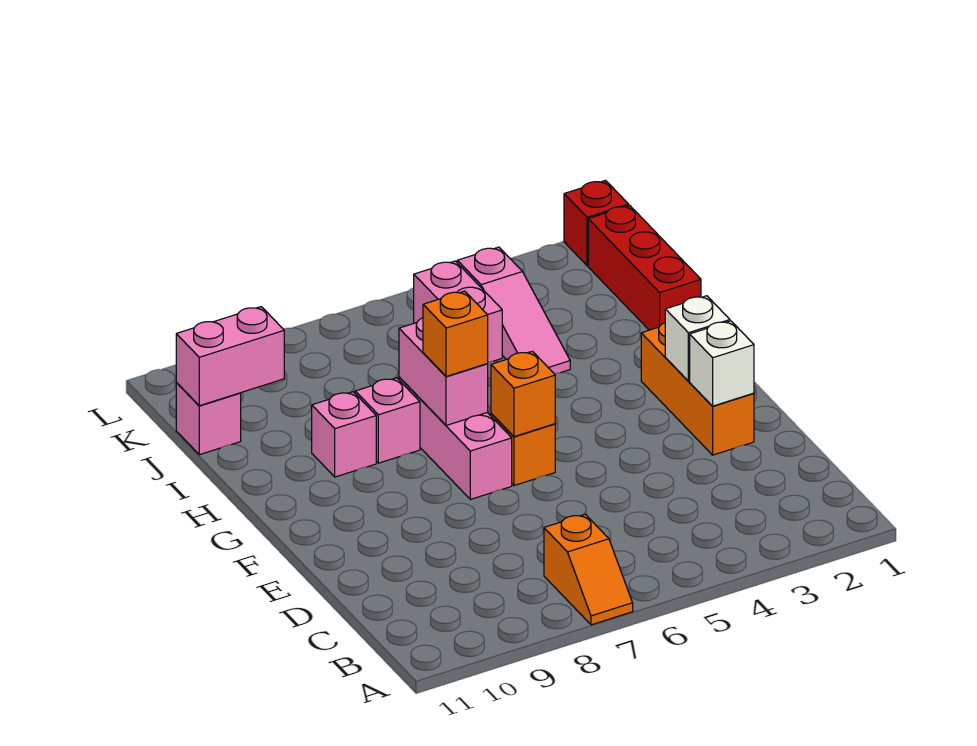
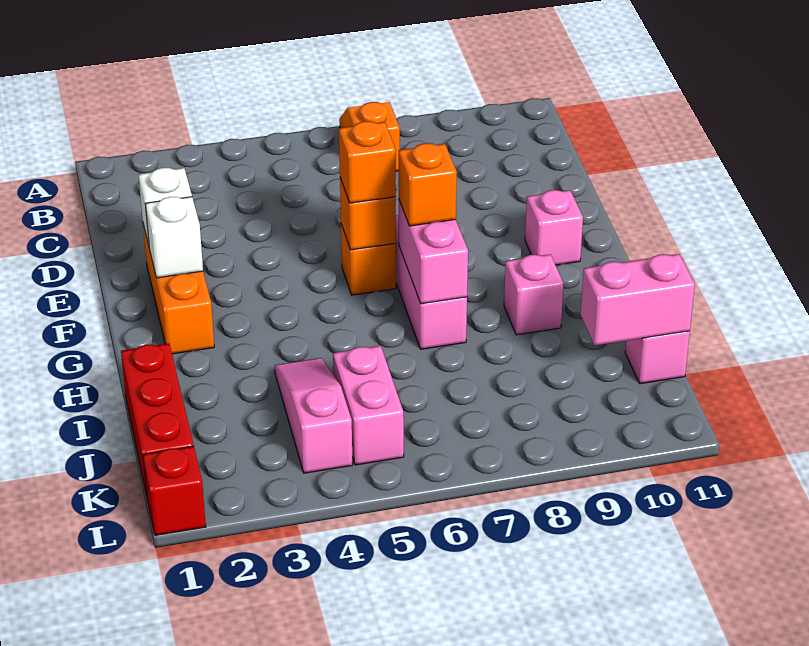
none -> orange brick F6 level 3
pink brick H8 level 1 -> pink brick F10 level 1

